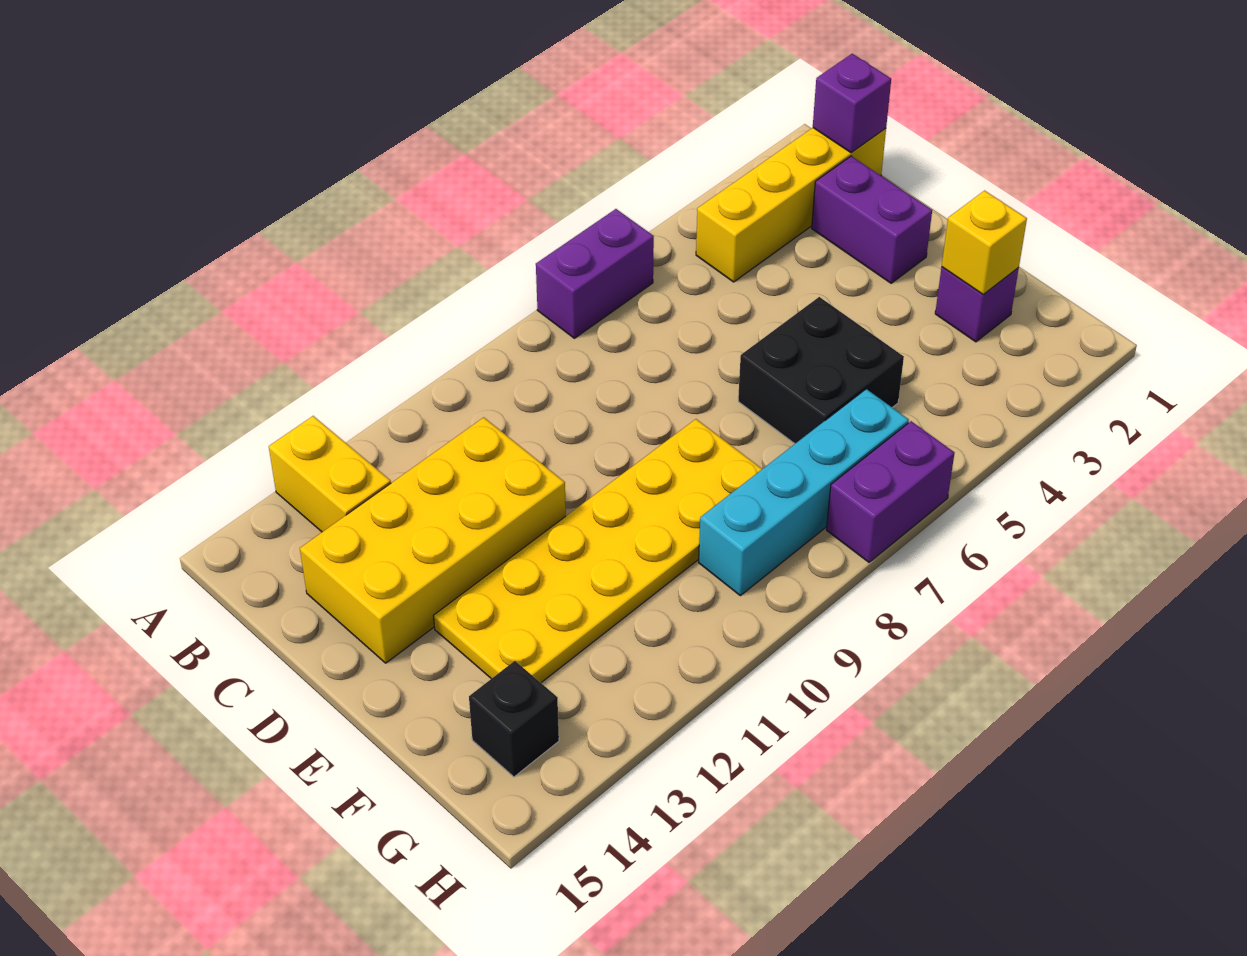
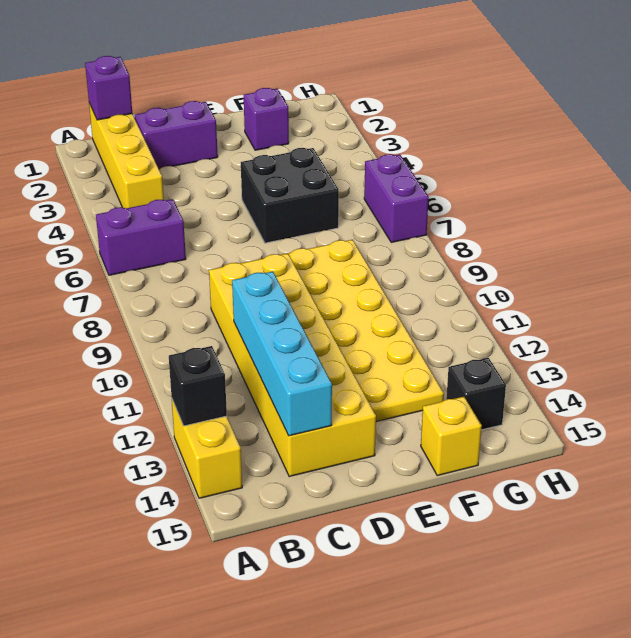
purple brick A6:A7 level 1 -> purple brick A6:B6 level 1
yellow brick A13:B13 level 1 -> yellow brick A13:A14 level 1
none -> black brick A13 level 2
yellow brick C11:D14 level 1 -> yellow brick C9:D14 level 1
yellow brick F2 level 2 -> yellow brick F15 level 1
cyan brick G6:G9 level 1 -> cyan brick C11:C14 level 2

